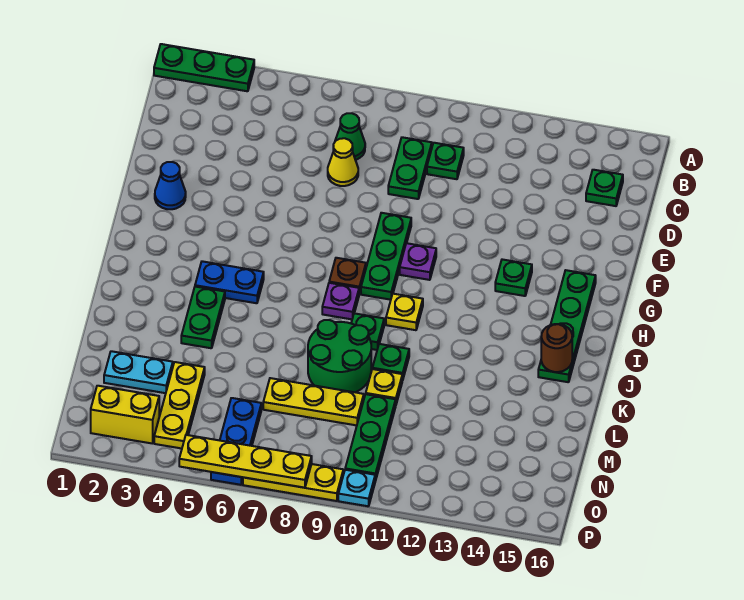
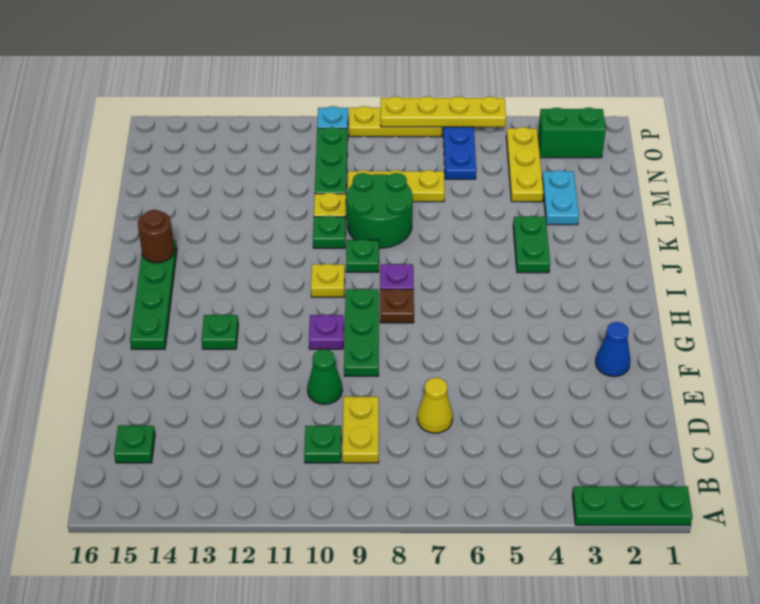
green cone C7 level 1 -> green cone E10 level 1
green plate C9:D9 level 1 -> yellow plate C9:D9 level 1
blue plate I4:I5 level 1 -> none
cyan plate M2:M3 level 1 -> cyan plate L3:M3 level 1
yellow brick O2:O3 level 1 -> green brick O2:O3 level 1

